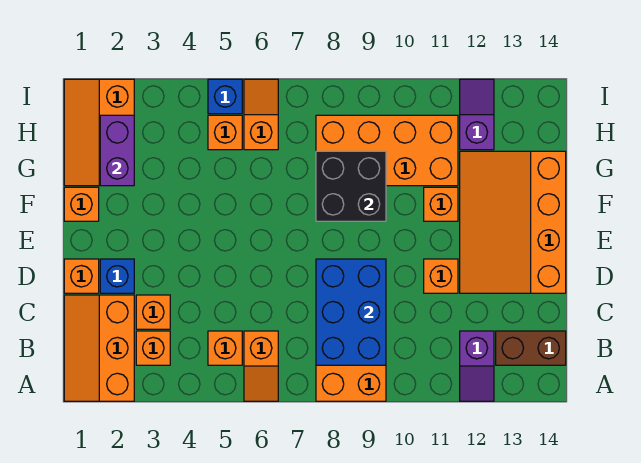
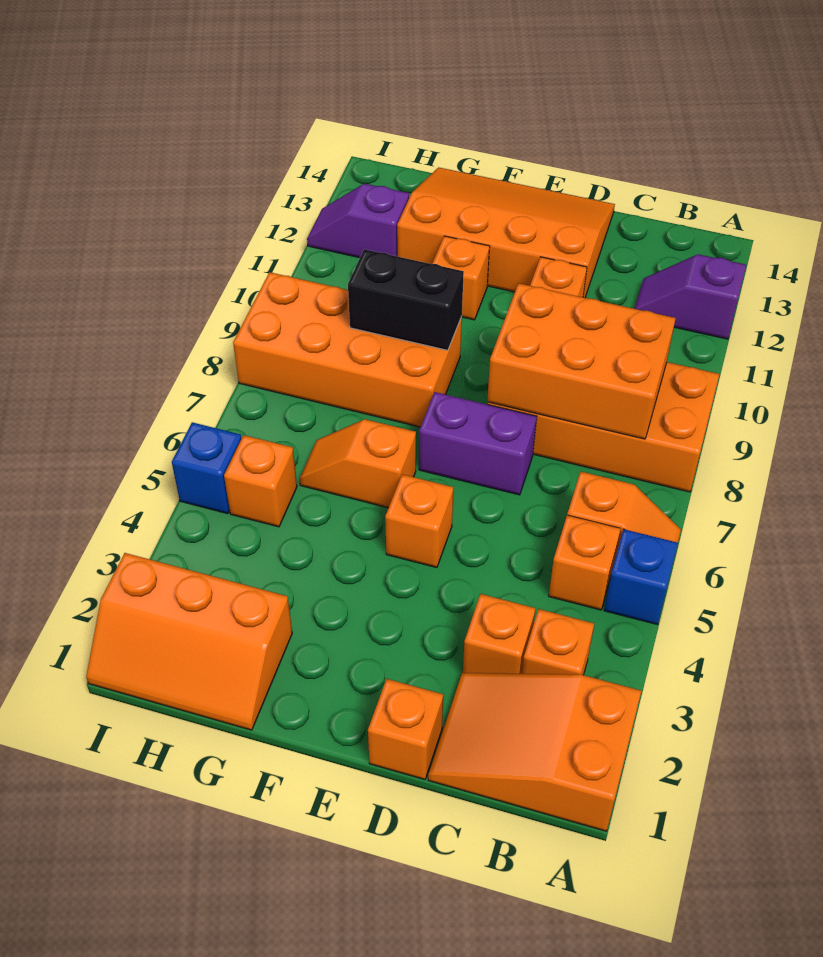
orange slope A1:C2 level 1 top 2 -> orange slope A1:C2 level 1 top A
purple slope A12:B12 level 1 top B -> purple slope A12:B12 level 1 top A
blue brick B8:D9 level 2 -> orange brick B8:D9 level 2
brown brick B13:B14 level 1 -> none
blue brick D2 level 1 -> blue brick A5 level 1
orange slope D12:G14 level 1 top 14 -> orange slope D12:G14 level 1 top 12
orange brick F1 level 1 -> orange brick E5 level 1
black brick F8:G9 level 2 -> black brick F9:G9 level 2
purple brick G2:H2 level 2 -> purple brick D7:E7 level 1
orange brick G8:H11 level 1 -> orange brick F8:I9 level 1
orange slope H6:I6 level 1 top H -> orange slope F6:G6 level 1 top F

